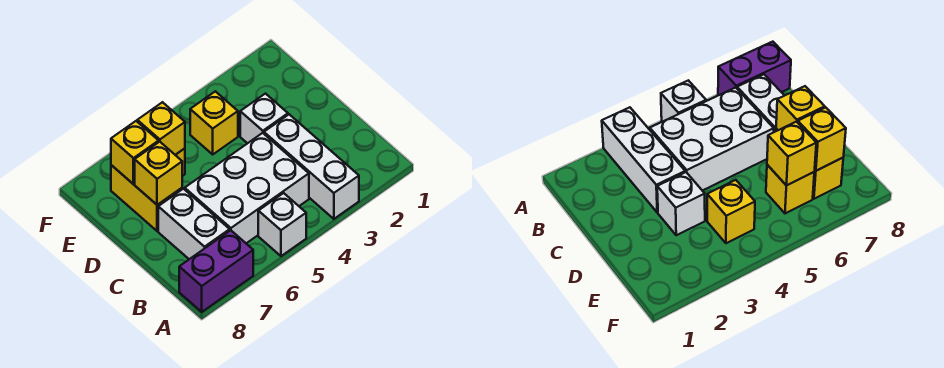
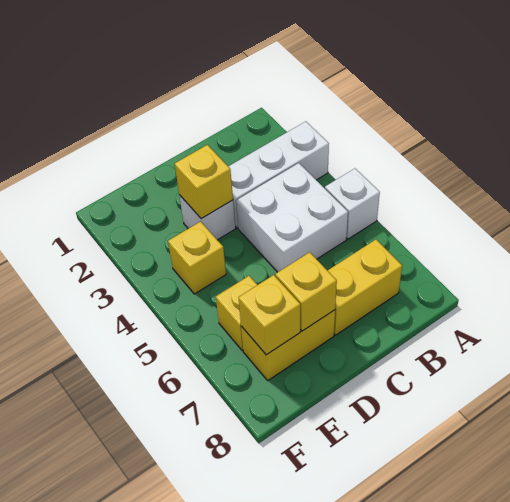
purple brick A7:A8 level 1 -> none
white brick B4:C6 level 1 -> white brick B4:C5 level 1
white brick B7:C7 level 1 -> yellow brick B7:C7 level 1
yellow brick E6 level 2 -> yellow brick D3 level 2

